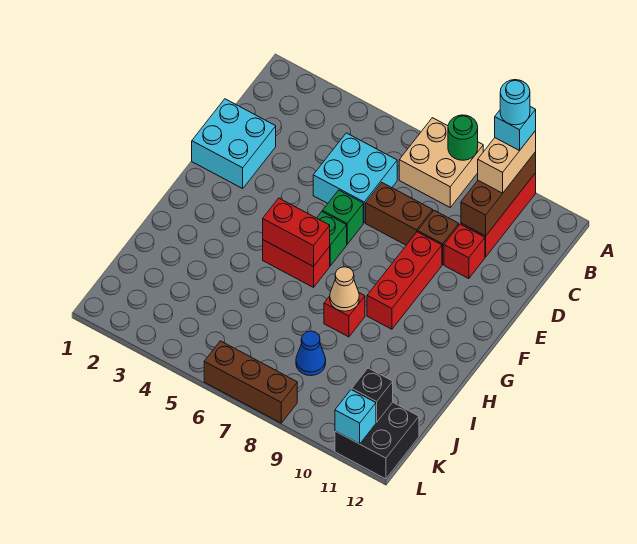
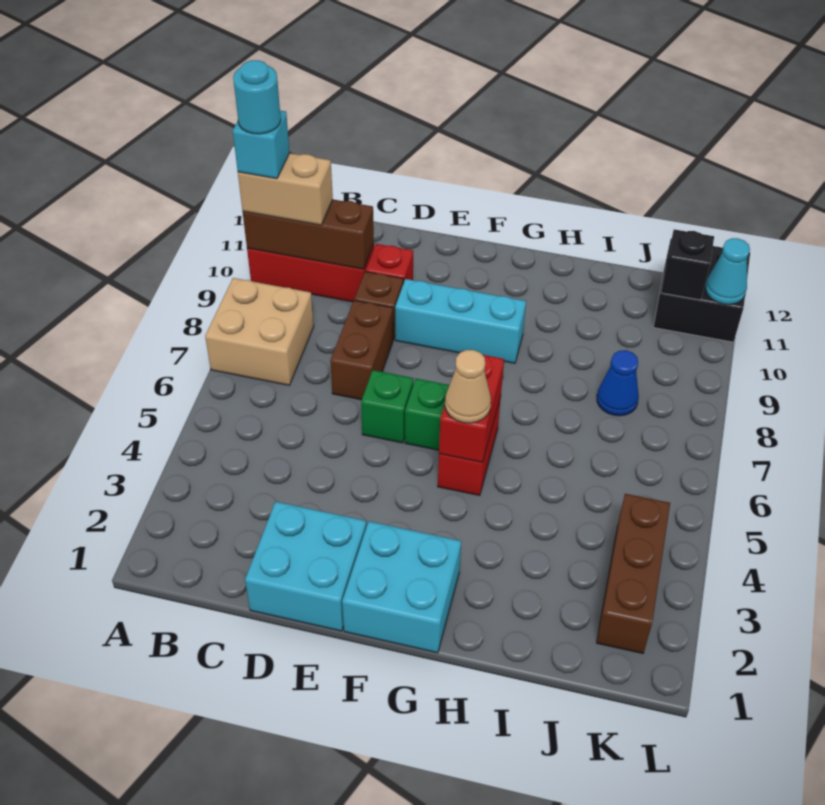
green round brick A8 level 2 -> none
cyan brick C5:D6 level 1 -> cyan brick F1:G2 level 1
red brick E9:G9 level 1 -> cyan brick E9:G9 level 1
red brick H8 level 1 -> none
tan cone H8 level 2 -> tan cone G5 level 3
brown brick L6:L8 level 1 -> brown brick K2:K4 level 1
cyan brick L11 level 2 -> cyan cone L11 level 2

